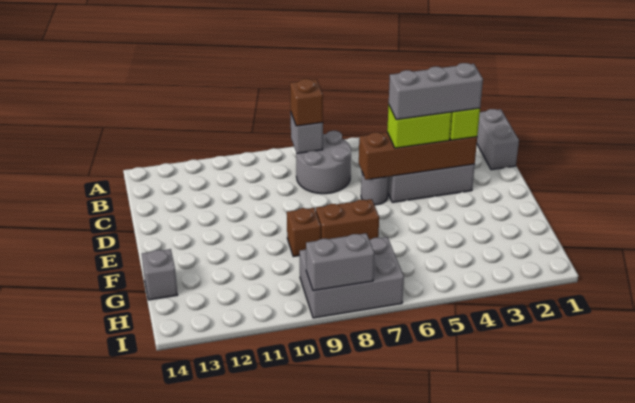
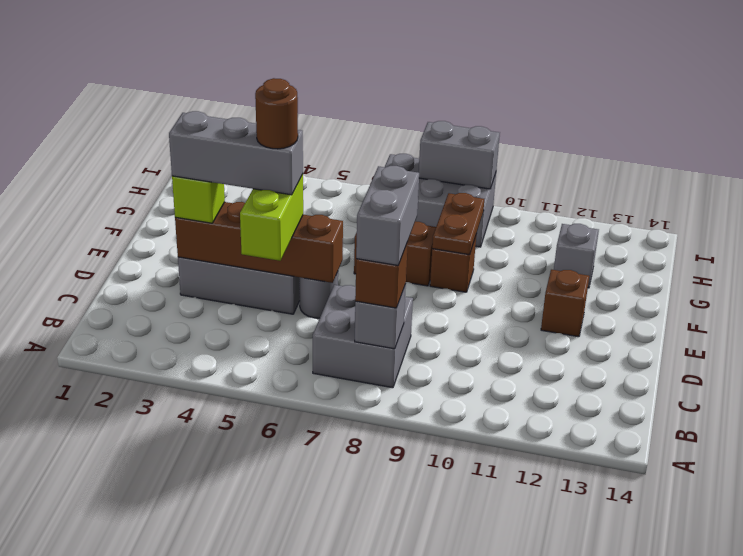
grey brick B1:C1 level 1 -> grey brick B8:C8 level 4
grey round brick B7:C8 level 1 -> grey brick B7:C8 level 1
lime brick D4:D5 level 3 -> lime brick C5:D5 level 3
none -> brown round brick D5 level 5
none -> brown brick E12 level 1
none -> brown plate F9:G9 level 2
grey brick G14 level 1 -> grey brick G12 level 1

